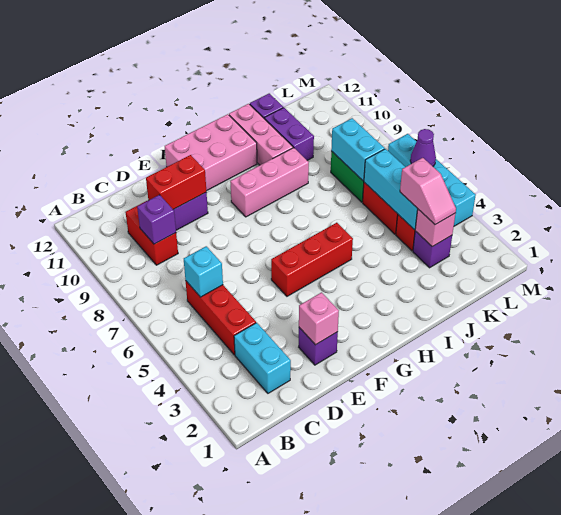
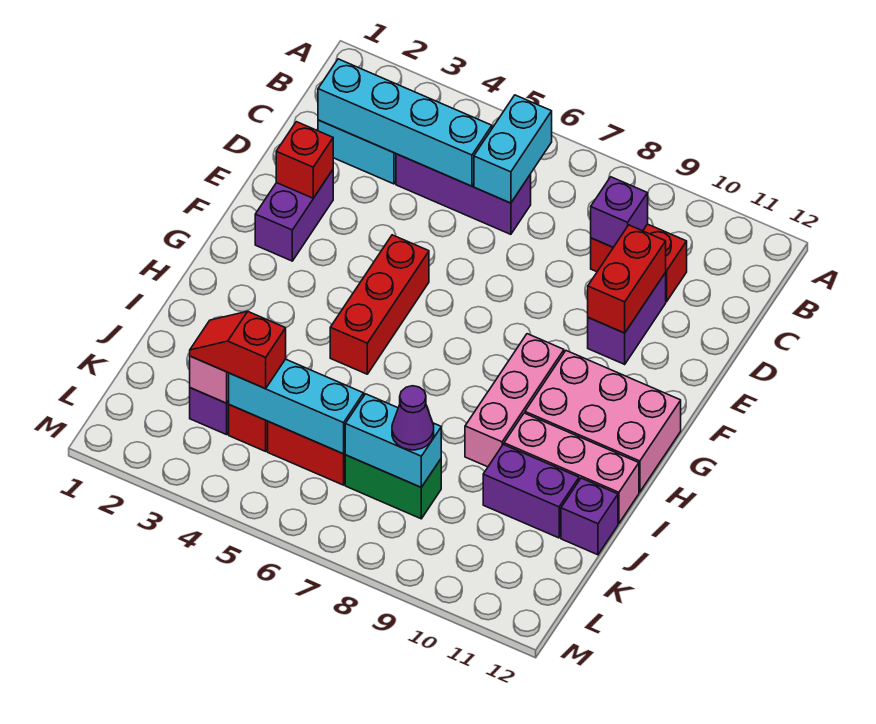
red brick C4:C6 level 1 -> purple brick C4:C6 level 1
cyan brick C6 level 2 -> cyan brick B6:C6 level 2
purple brick E2 level 1 -> purple brick E2:F2 level 1
pink brick E2 level 2 -> red brick E2 level 2
pink brick F11:H12 level 1 -> pink brick G10:H12 level 1
pink slope K3:K4 level 3 top 4 -> red slope K3:K4 level 3 top 4
cyan brick M4:M7 level 1 -> cyan brick C2:C5 level 2
purple cone M6 level 2 -> purple cone K8 level 3

